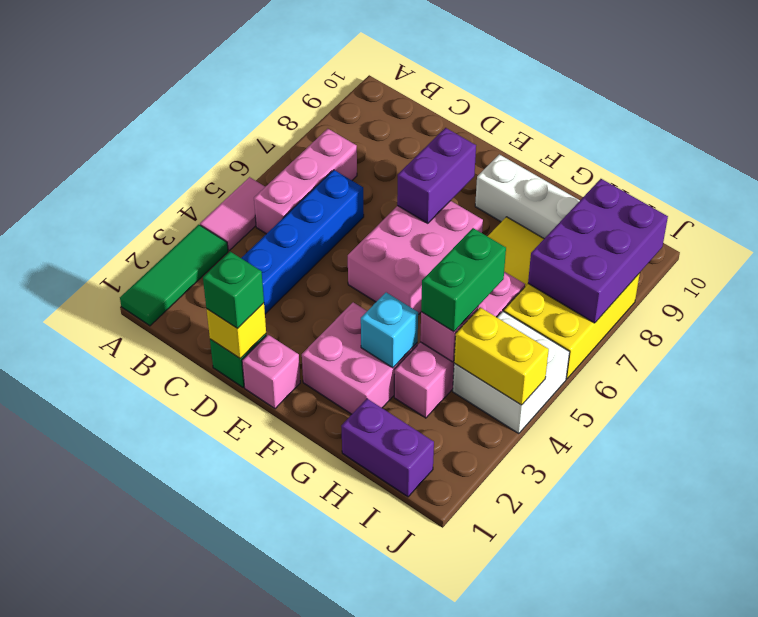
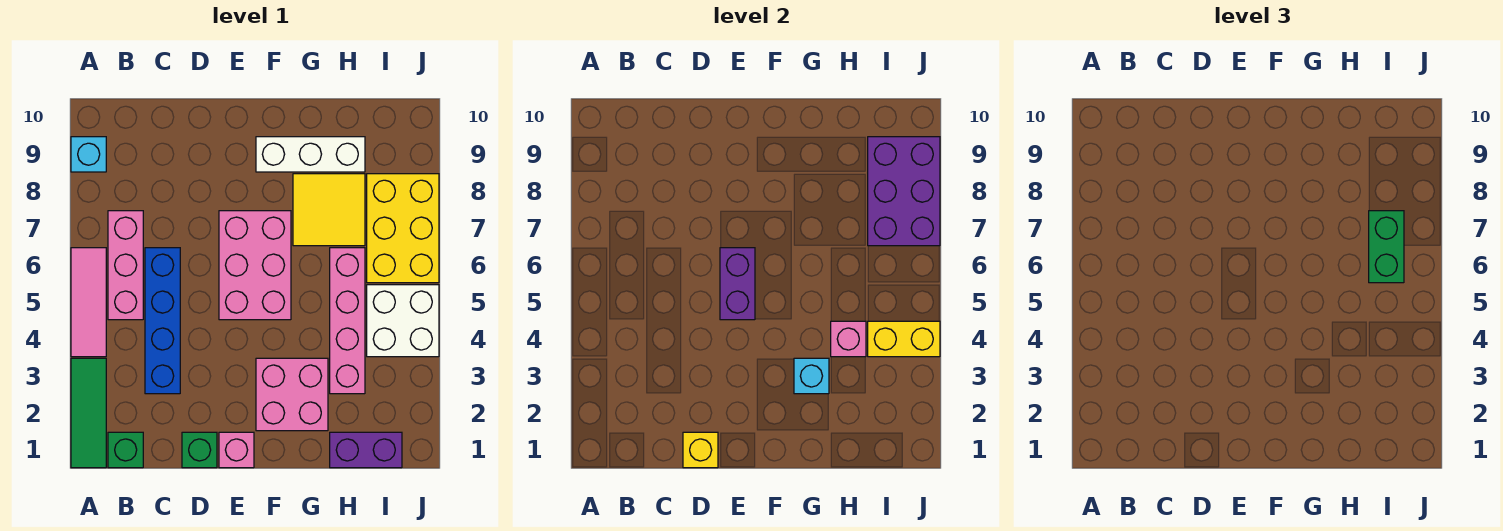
pink tile A4:A5 level 1 -> pink tile A4:A6 level 1
none -> cyan brick A9 level 1
green brick D1 level 3 -> green brick B1 level 1
purple brick E7:E8 level 2 -> purple brick E5:E6 level 2
green brick H4:H5 level 3 -> green brick I6:I7 level 3

